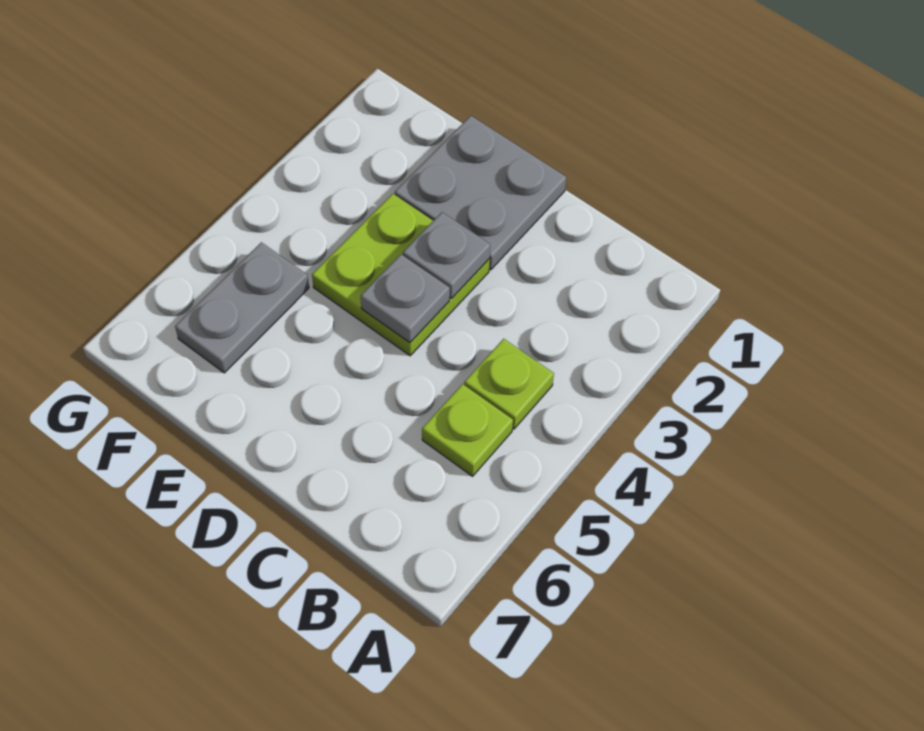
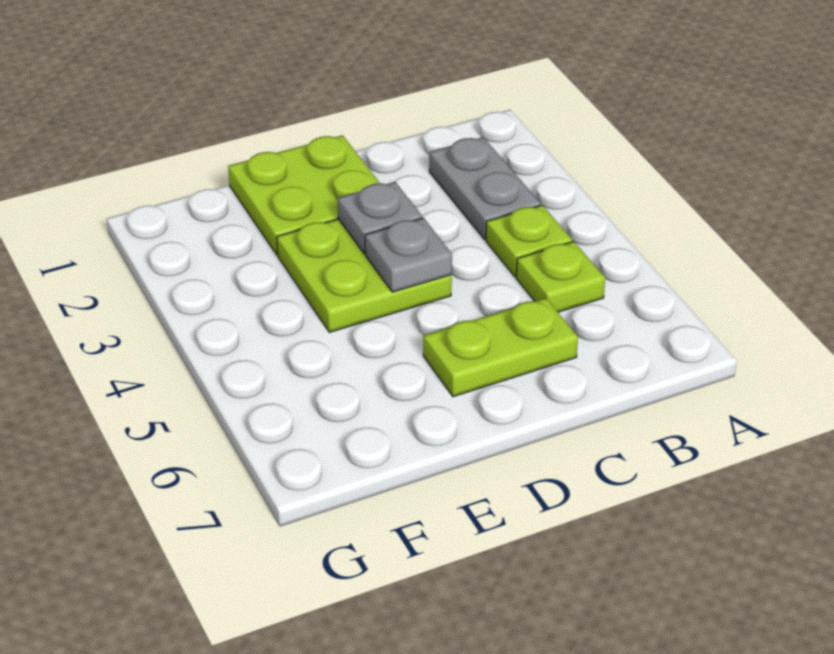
none -> lime plate C6:D6 level 1
grey plate D1:E2 level 1 -> lime plate D1:E2 level 1
grey plate F5:F6 level 1 -> grey plate B2:B3 level 1

